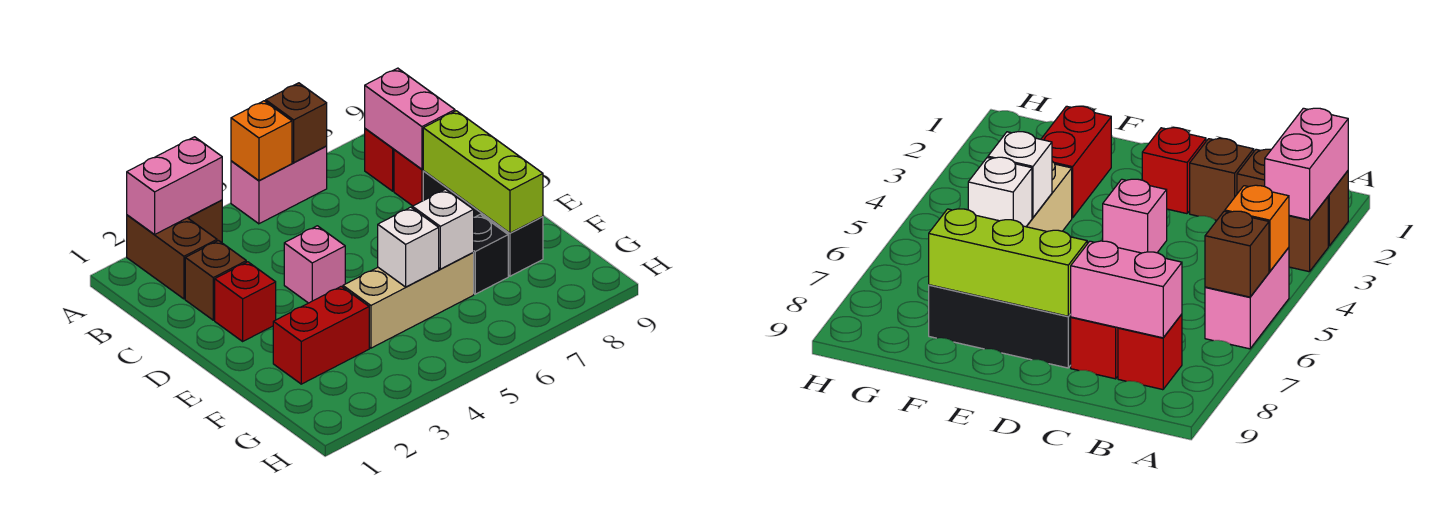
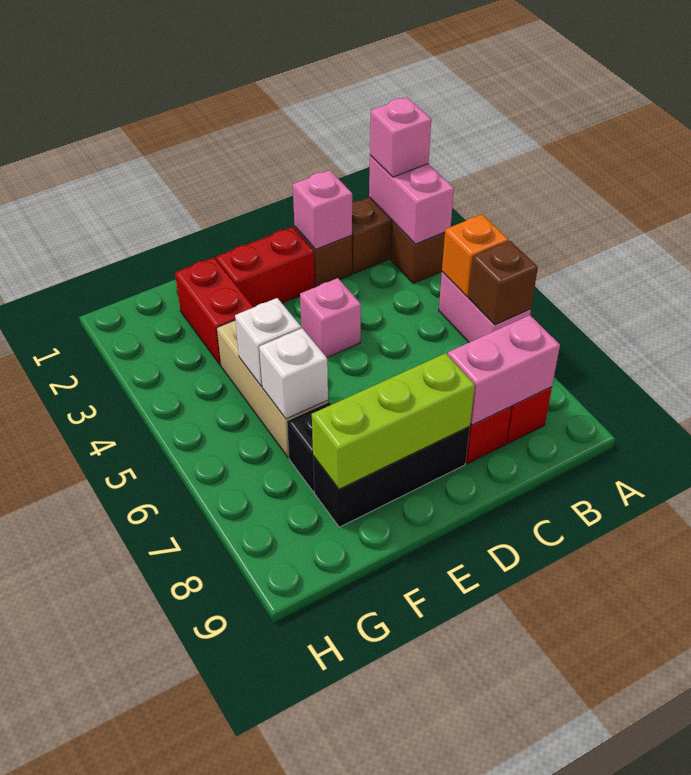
none -> pink brick A2 level 3
none -> pink brick C2 level 2
red brick D2 level 1 -> red brick D2:E2 level 1

